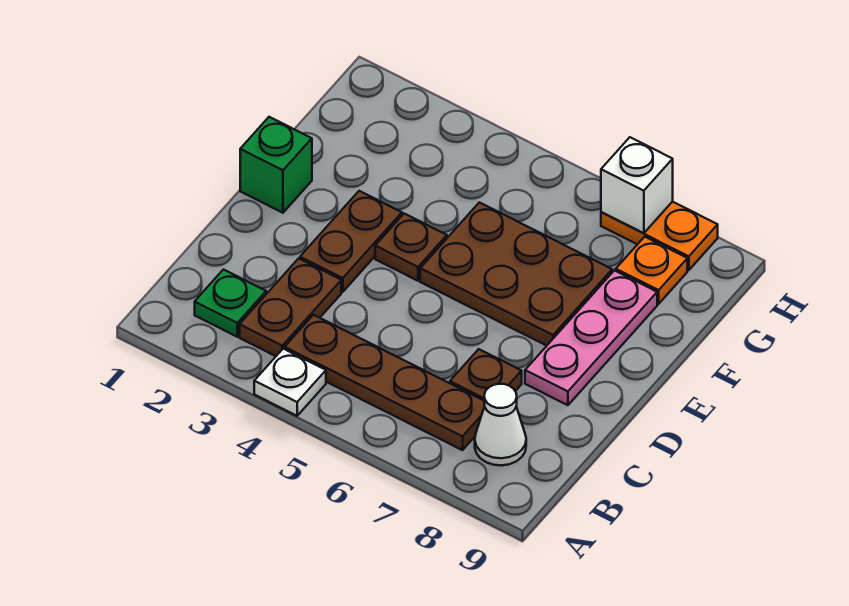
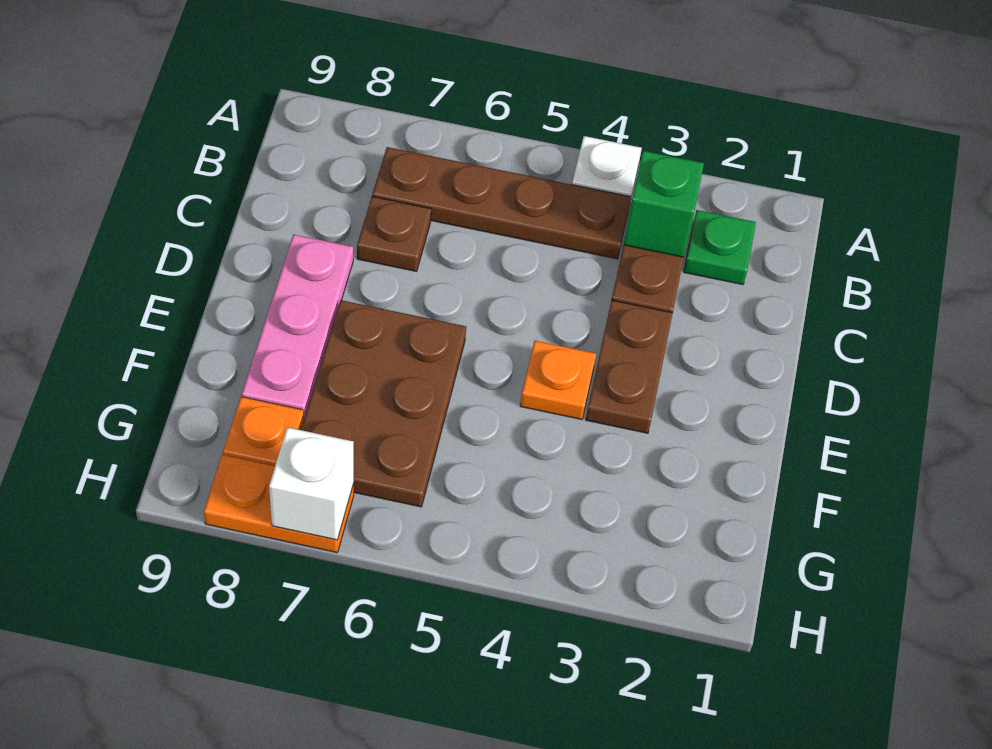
white cone B8 level 1 -> none
green brick E1 level 1 -> green brick B3 level 2
brown plate E4 level 1 -> orange plate E4 level 1
brown plate E5:F7 level 1 -> brown plate E6:G7 level 1

